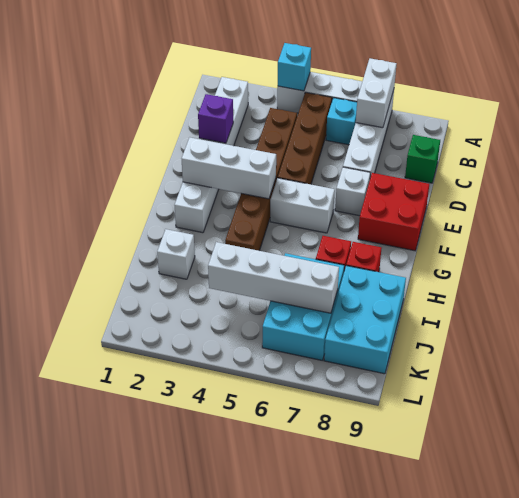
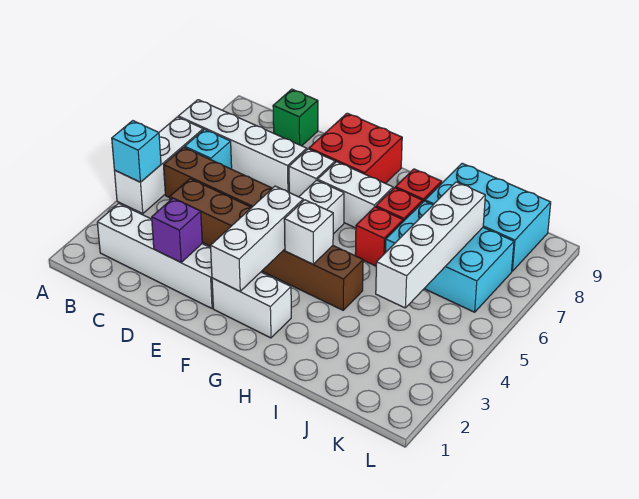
white brick A7:B7 level 2 -> white brick F7:G7 level 1
none -> red brick H6 level 1
white brick I2 level 1 -> white brick G4 level 2

